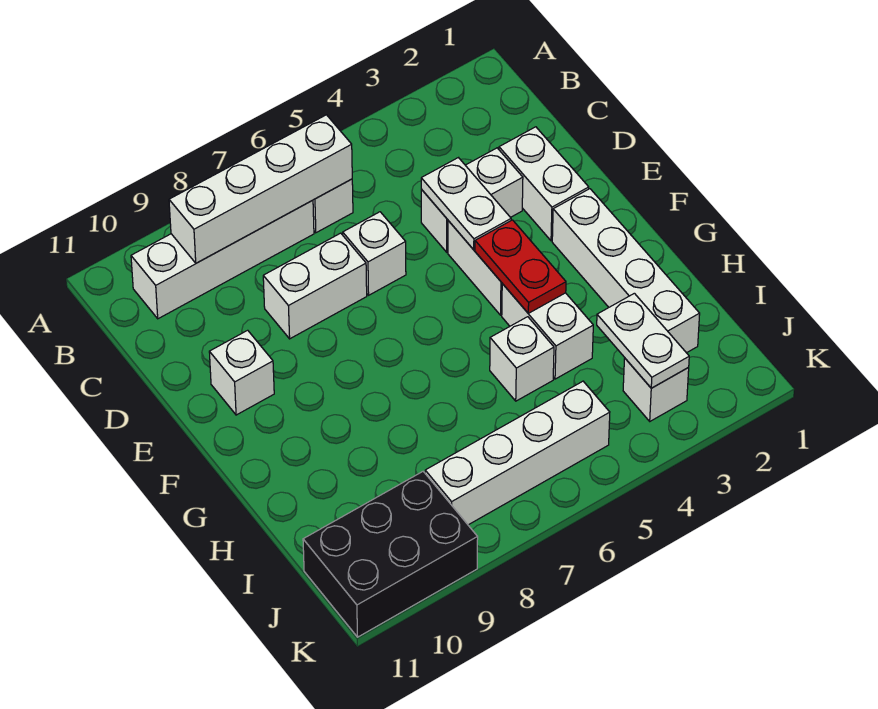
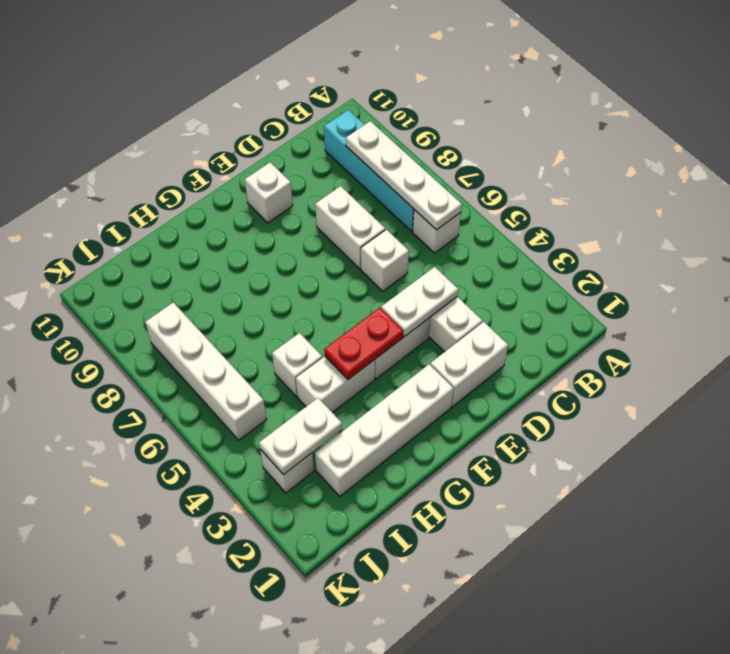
white brick B6:B9 level 2 -> white plate B6:B9 level 2
white brick B7:B10 level 1 -> cyan brick B7:B10 level 1
black brick J9:K11 level 1 -> none

